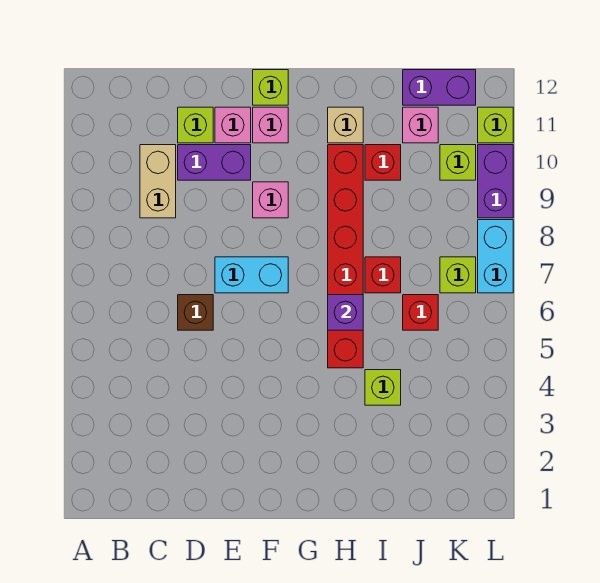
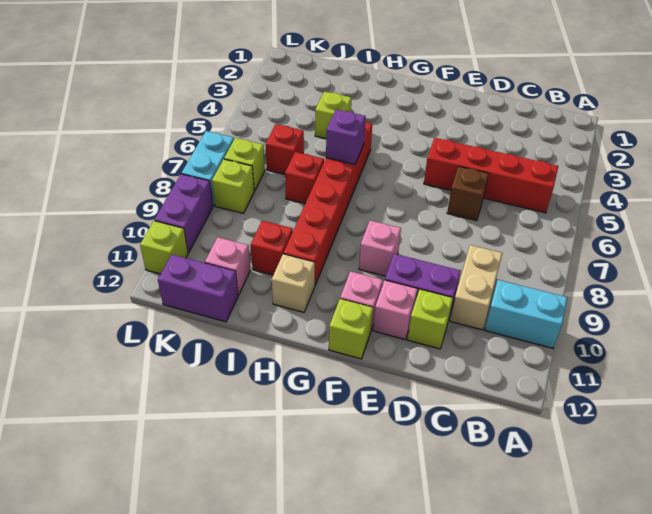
none -> red brick B5:E5 level 1
cyan brick E7:F7 level 1 -> cyan brick A10:B10 level 1
lime brick K10 level 1 -> lime brick K8 level 1

